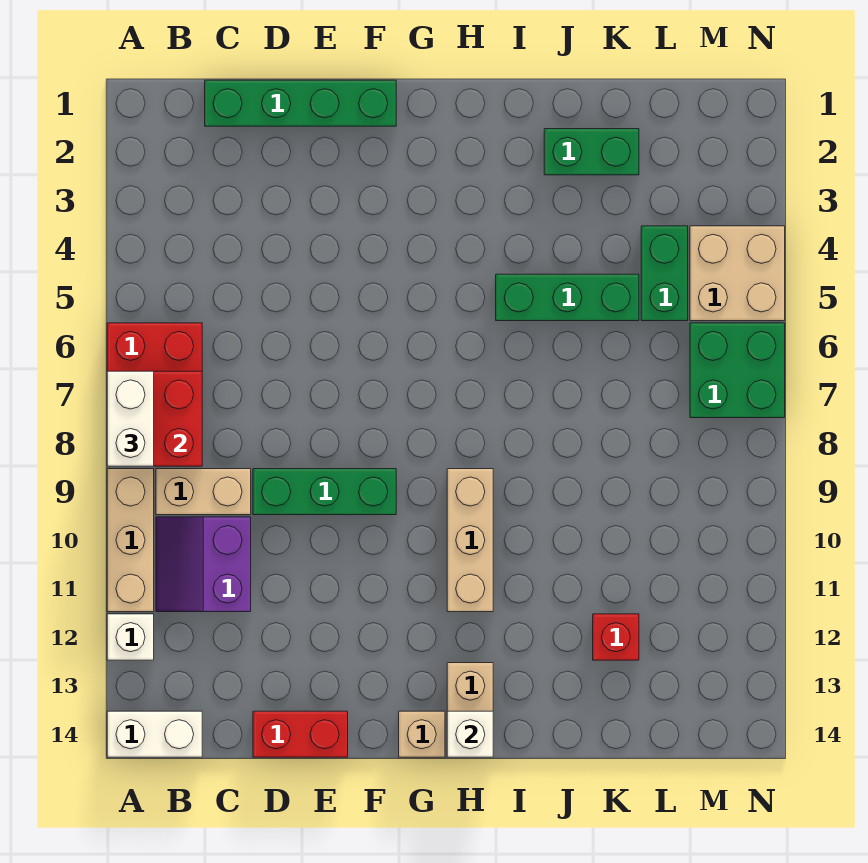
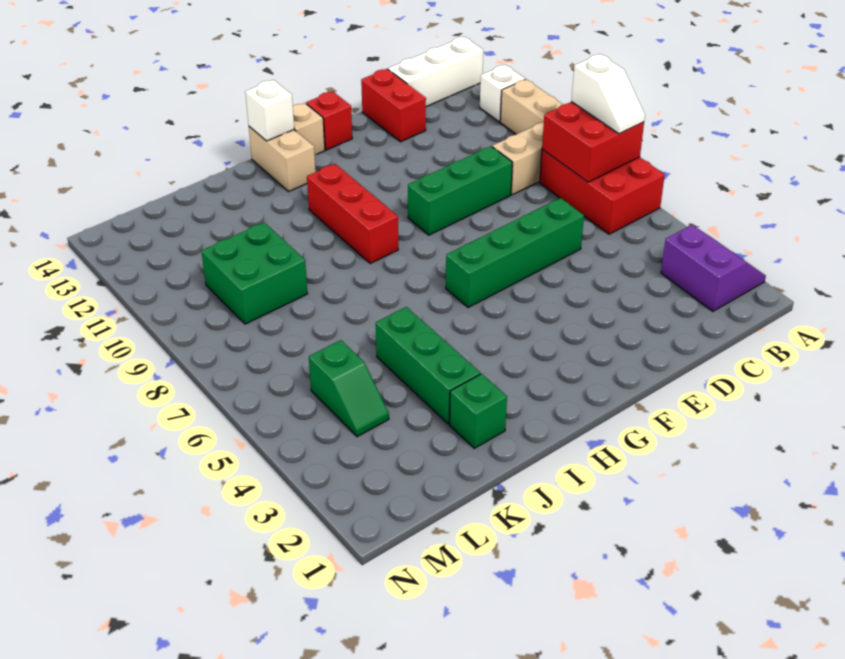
white brick A7:A8 level 3 -> white slope A7:A8 level 3 top 8
white brick A14:B14 level 1 -> white brick A14:C14 level 1
purple slope B10:C11 level 1 top C -> purple slope A2:B3 level 1 top B
green brick C1:F1 level 1 -> green brick D6:G6 level 1
red brick D14:E14 level 1 -> red brick D13:D14 level 1
tan brick H9:H11 level 1 -> red brick H9:H11 level 1
green brick I5:K5 level 1 -> green brick J3:J5 level 1
green brick J2:K2 level 1 -> green brick J2 level 1
red brick K12 level 1 -> red brick F14 level 1
green brick L4:L5 level 1 -> green slope L4:L5 level 1 top 5
tan brick M4:N5 level 1 -> none
green brick M6:N7 level 1 -> green brick K9:L10 level 1

